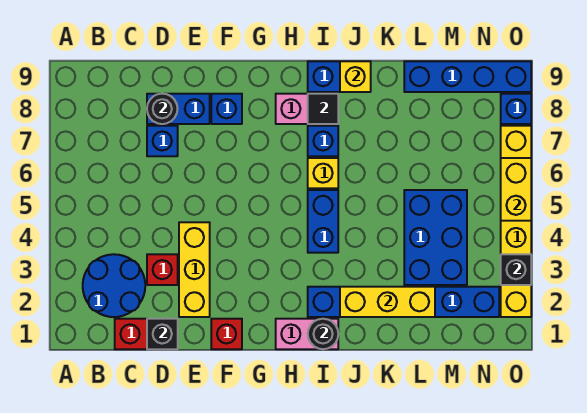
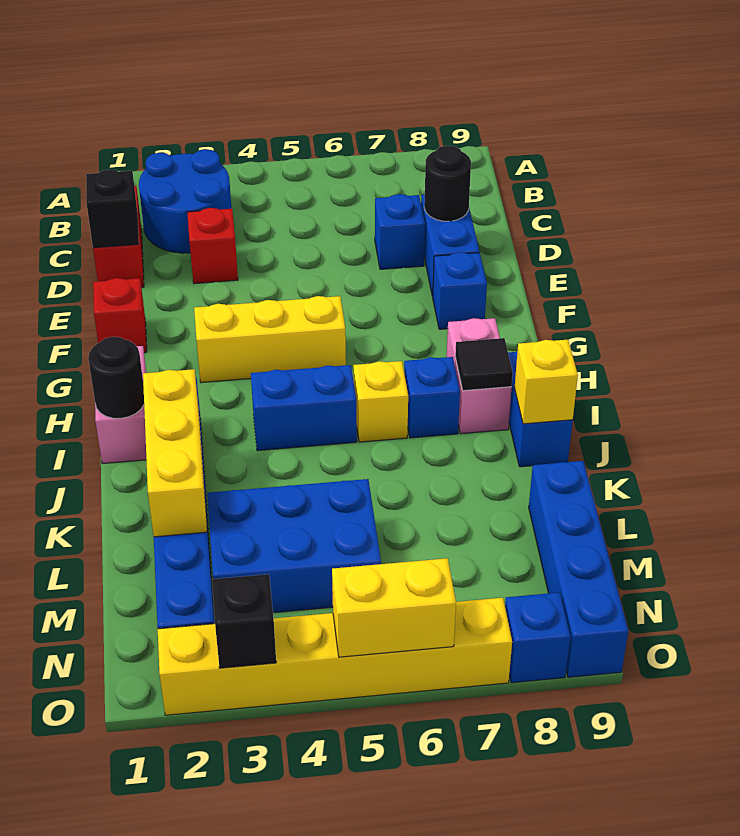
yellow brick E2:E4 level 1 -> yellow brick G3:G5 level 1

